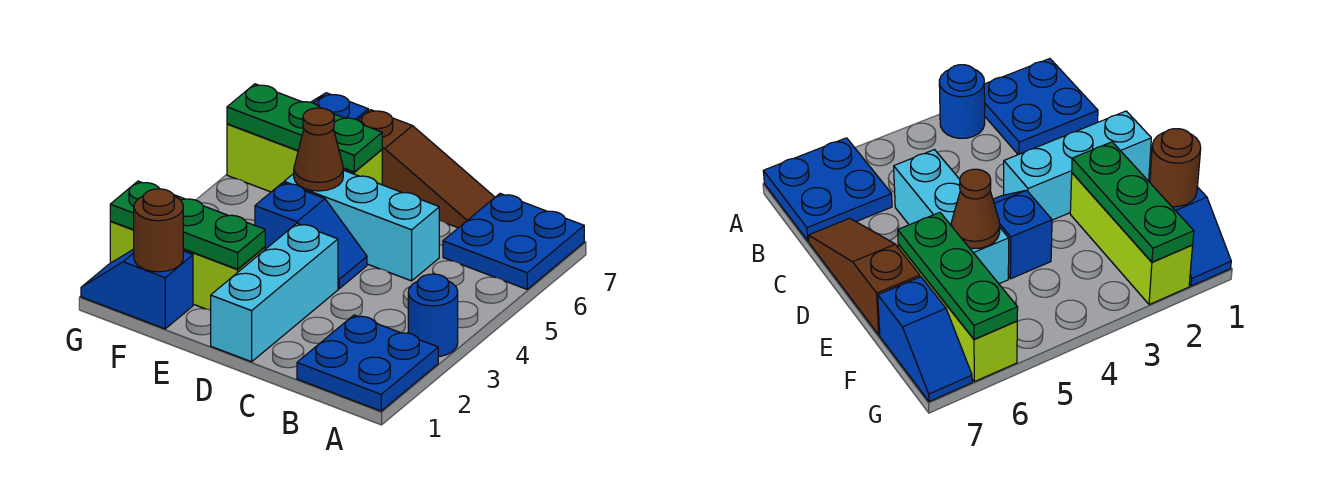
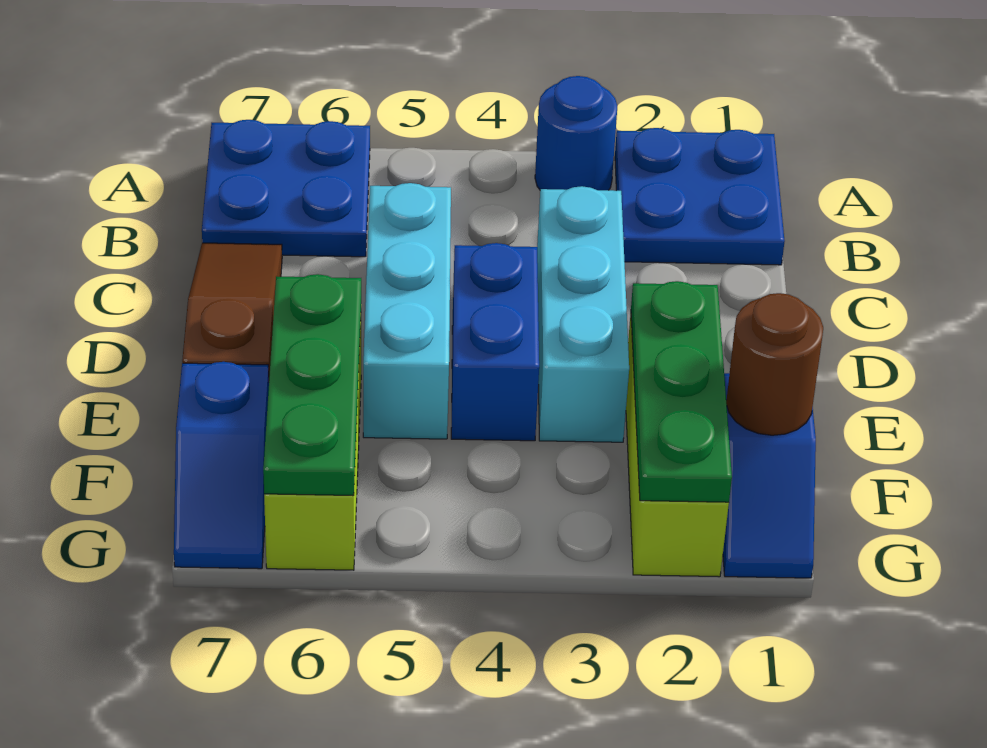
cyan brick D1:D3 level 1 -> cyan brick C3:E3 level 1
blue slope D4:E4 level 1 top E -> blue brick D4:E4 level 1
brown cone E5 level 2 -> none

